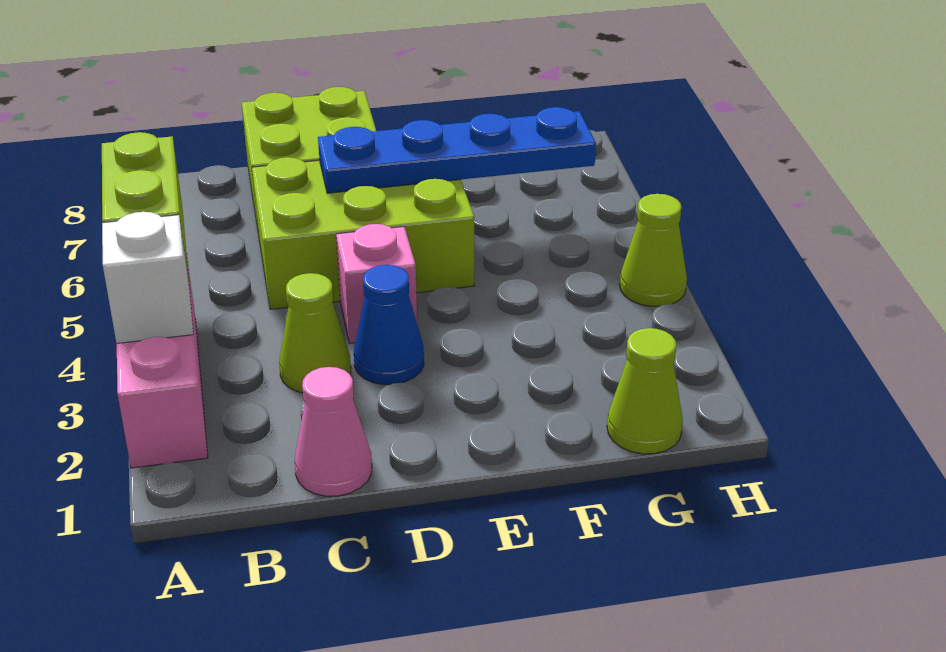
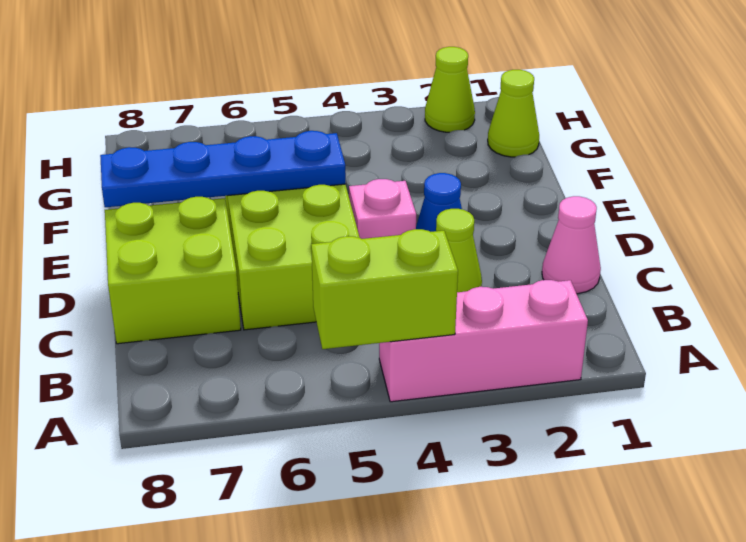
white brick A3 level 2 -> none
blue plate D6:G6 level 2 -> blue plate E5:E8 level 2
lime cone H4 level 1 -> lime cone H2 level 1

